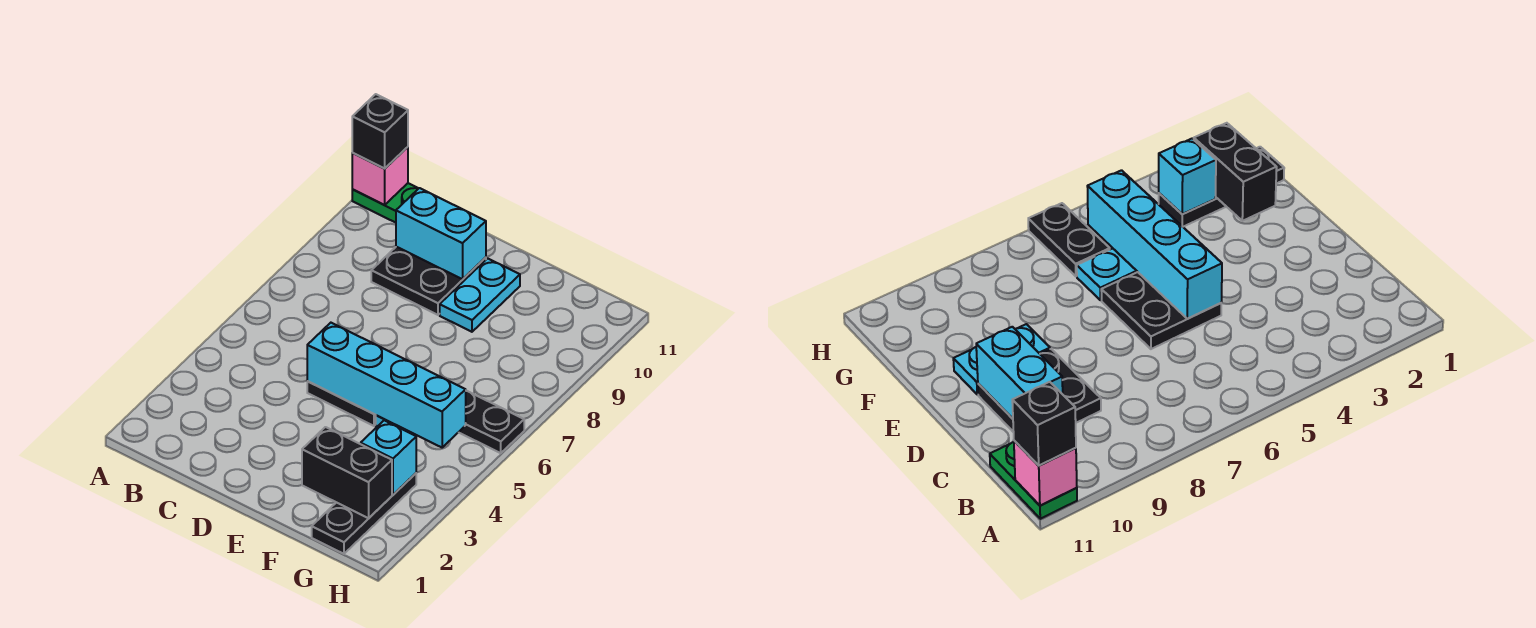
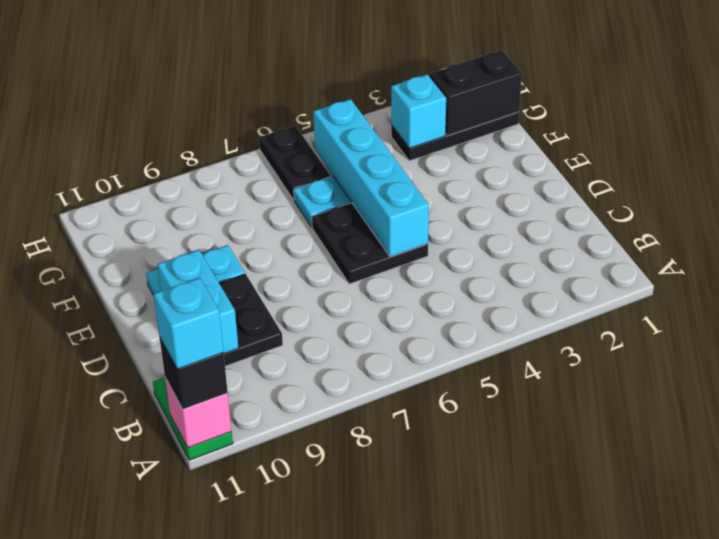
none -> cyan brick A11 level 4
black brick F2:G2 level 2 -> black brick G1:G2 level 2

